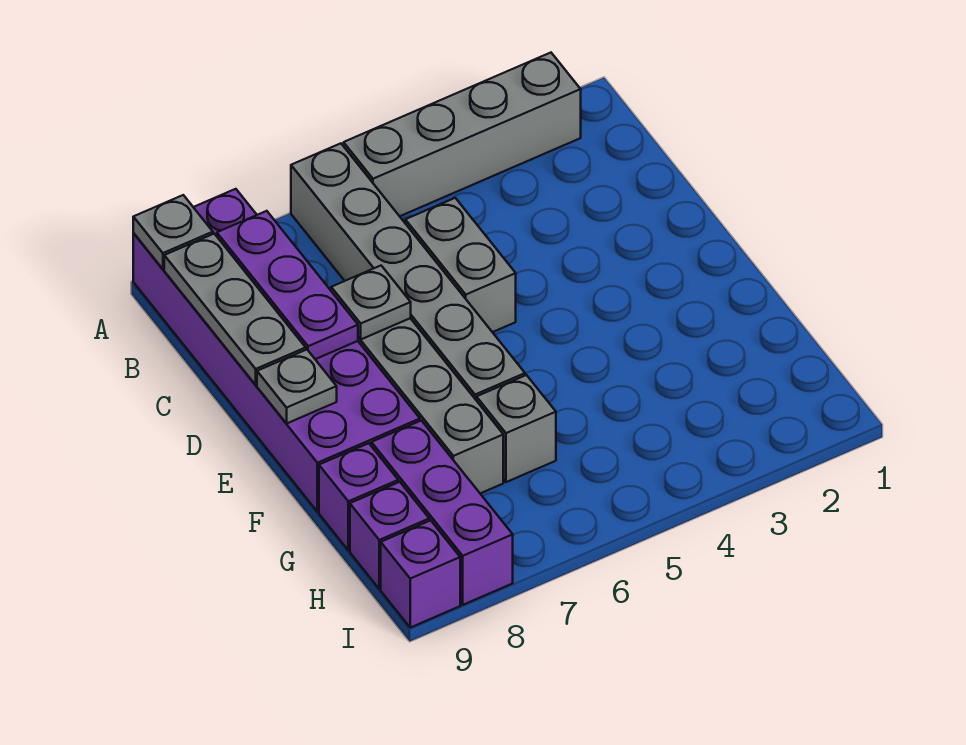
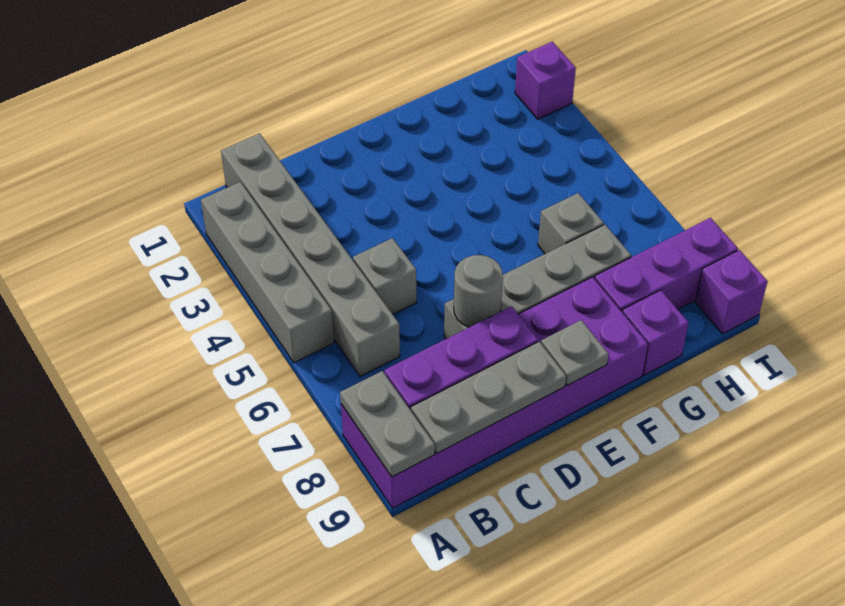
grey brick A6:F6 level 1 -> grey brick B1:B6 level 1
grey plate A9 level 2 -> grey plate A8:A9 level 2
grey brick C5:D5 level 1 -> grey brick C5 level 1
grey plate D7 level 2 -> grey round brick D7 level 2
purple brick H9 level 1 -> purple brick I2 level 1

